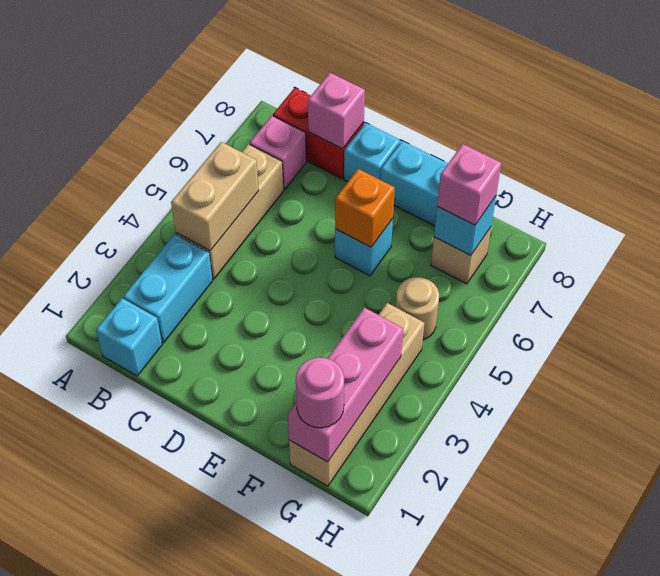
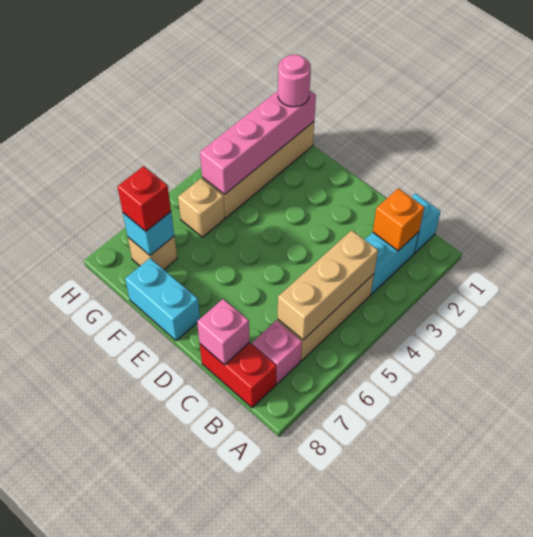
tan brick B4:B5 level 2 -> tan brick B4:B6 level 2
cyan brick D8 level 1 -> none
cyan brick E6 level 1 -> none
orange brick E6 level 2 -> orange brick B2 level 2
pink brick G1:G3 level 2 -> pink brick G1:G4 level 2
tan round brick G5 level 1 -> tan brick G5 level 1
pink brick G7 level 3 -> red brick G7 level 3

